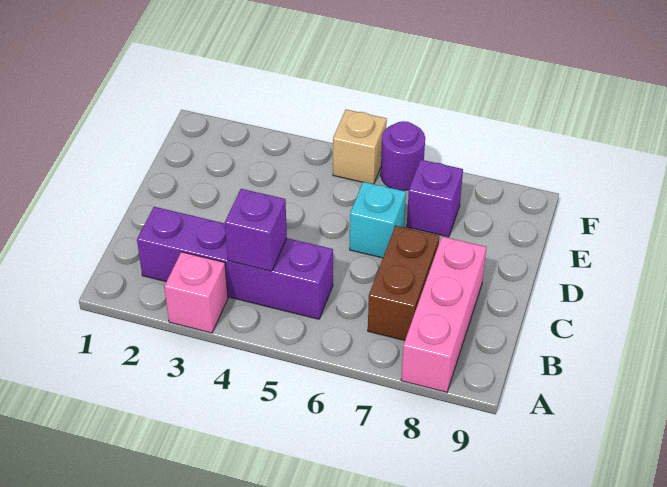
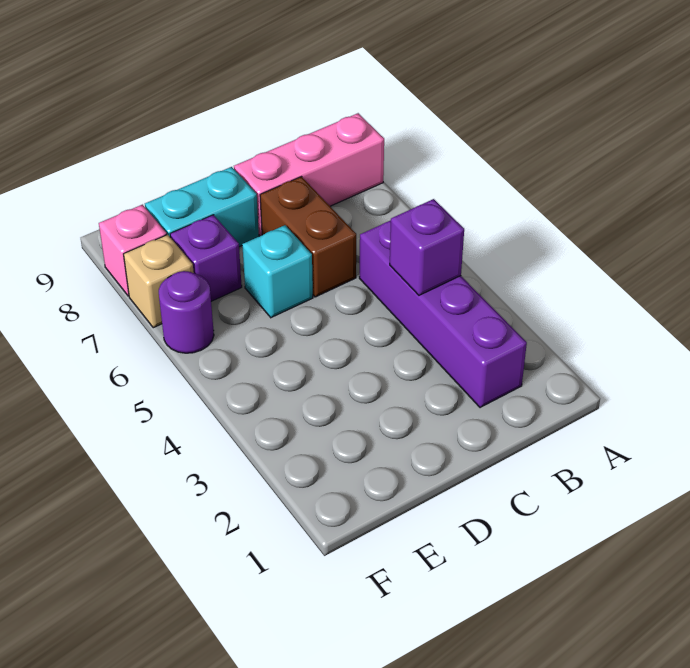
pink brick A3 level 1 -> pink brick F8 level 1
brown brick B7:C7 level 1 -> brown brick C6:C7 level 1
none -> cyan brick D8:E8 level 1
tan brick F5 level 1 -> tan brick F7 level 1

